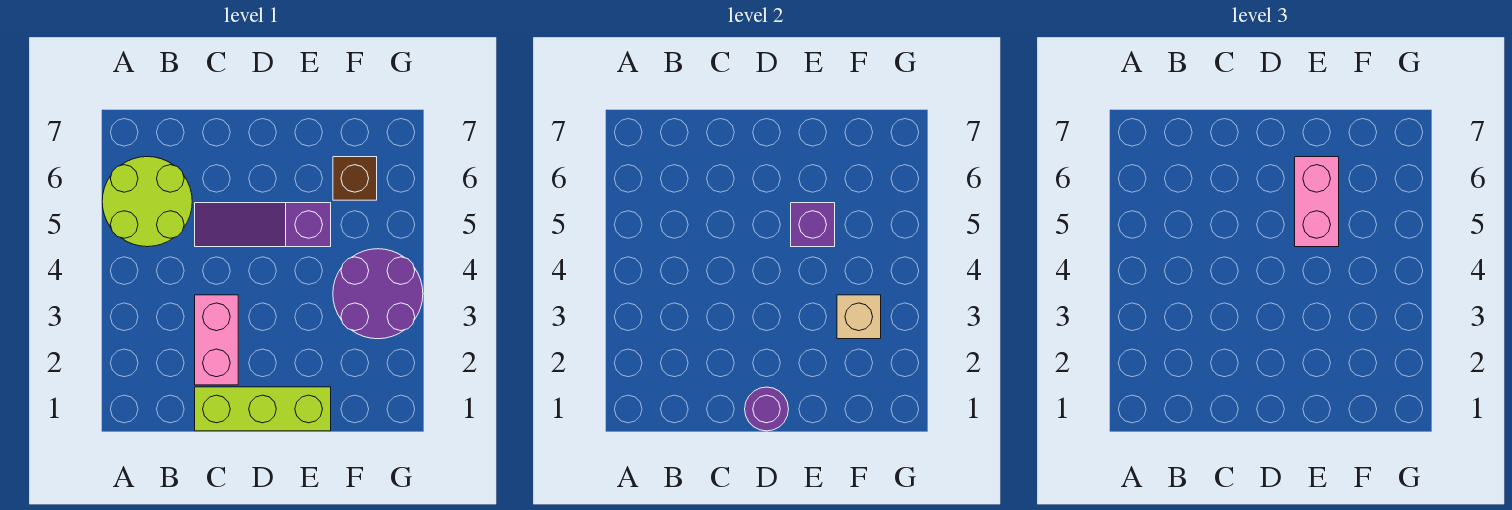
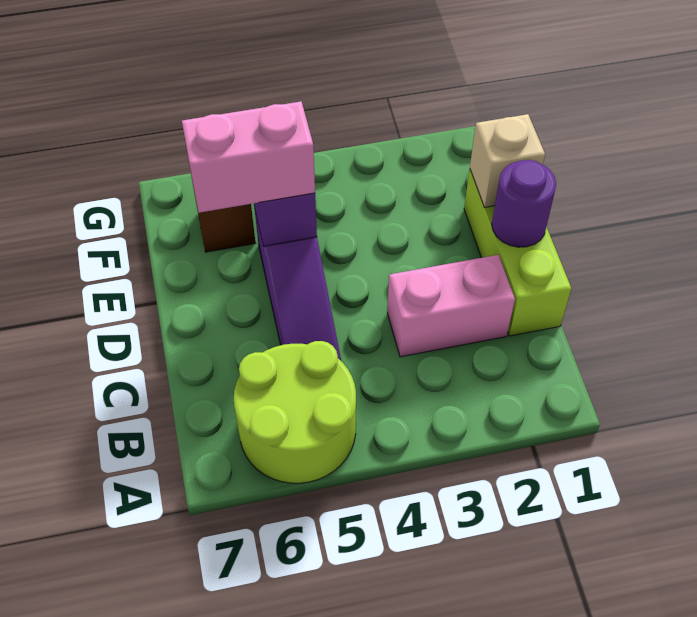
purple round brick F3:G4 level 1 -> none
tan brick F3 level 2 -> tan brick E1 level 2

